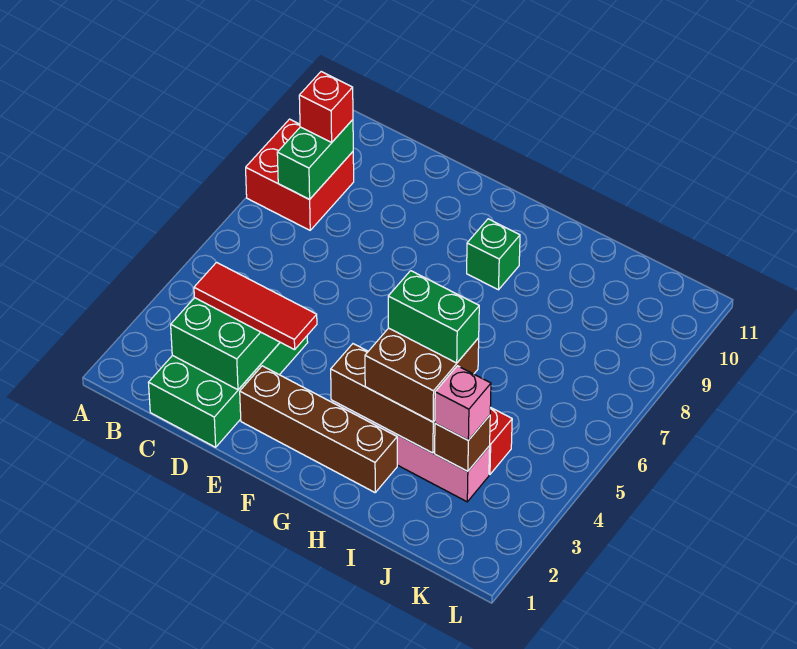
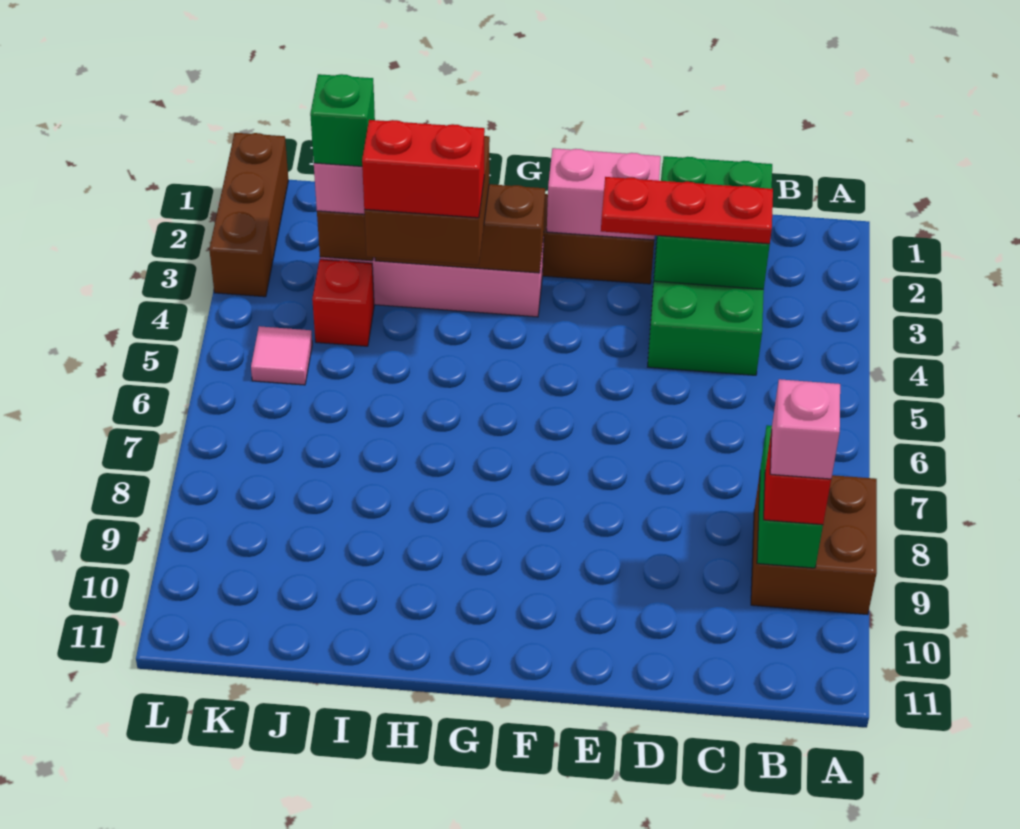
red brick A8:B9 level 1 -> brown brick A8:B9 level 1
none -> pink brick B9 level 4
red tile C3:E3 level 3 -> red plate C3:E3 level 3
none -> pink brick E2:F2 level 2
green brick G9 level 1 -> green brick J3 level 4
green brick H4:I4 level 4 -> red brick H4:I4 level 4
none -> pink tile K5 level 1
none -> brown brick L1:L3 level 1

